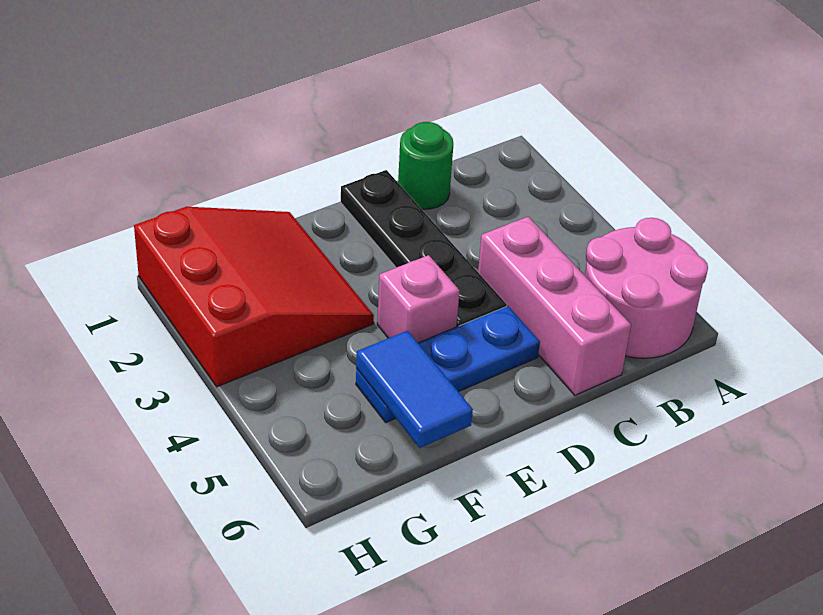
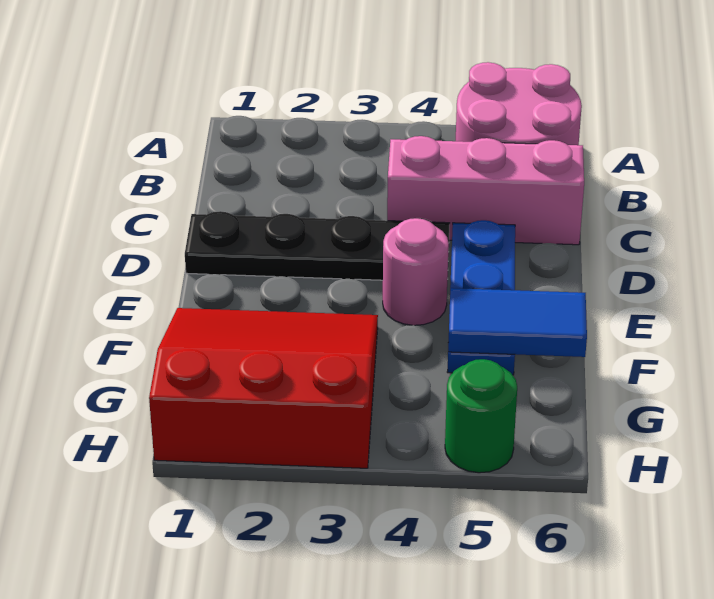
green round brick C1 level 1 -> green round brick H5 level 1
pink brick E4 level 1 -> pink round brick E4 level 1

